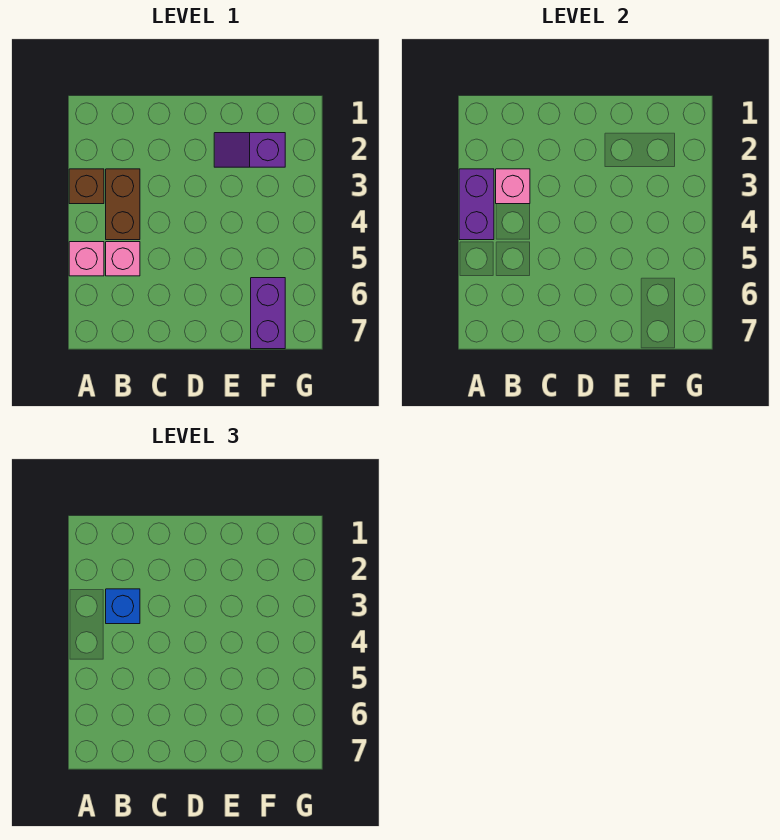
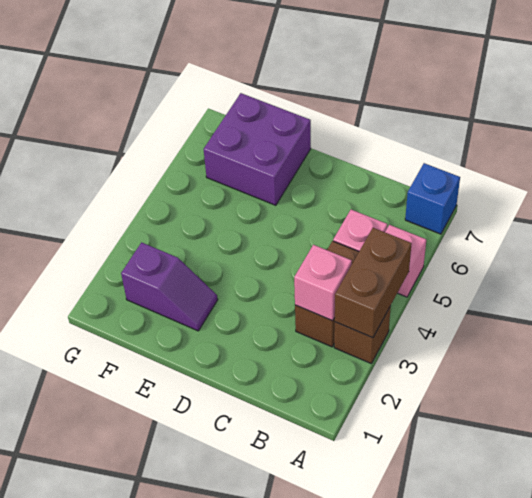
purple brick A3:A4 level 2 -> brown brick A3:A4 level 2
blue brick B3 level 3 -> blue brick A7 level 1
purple brick F6:F7 level 1 -> purple brick E6:F7 level 1

